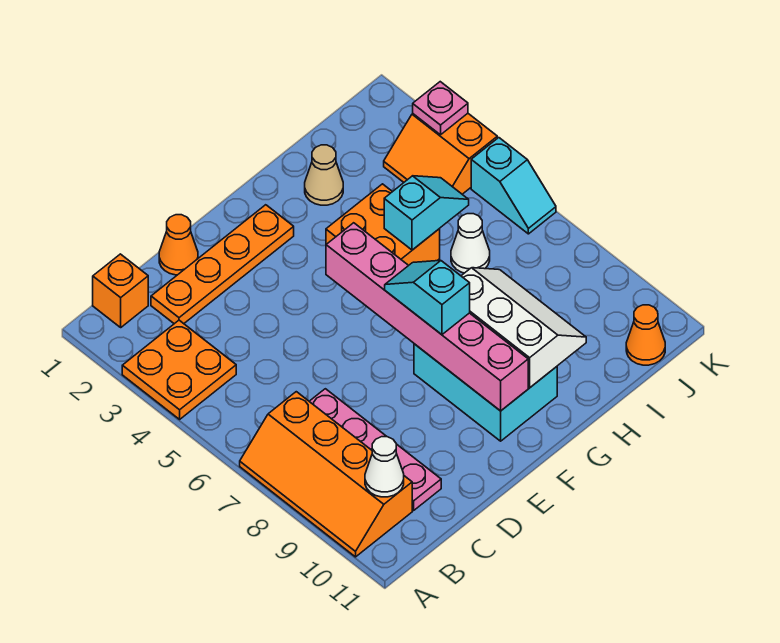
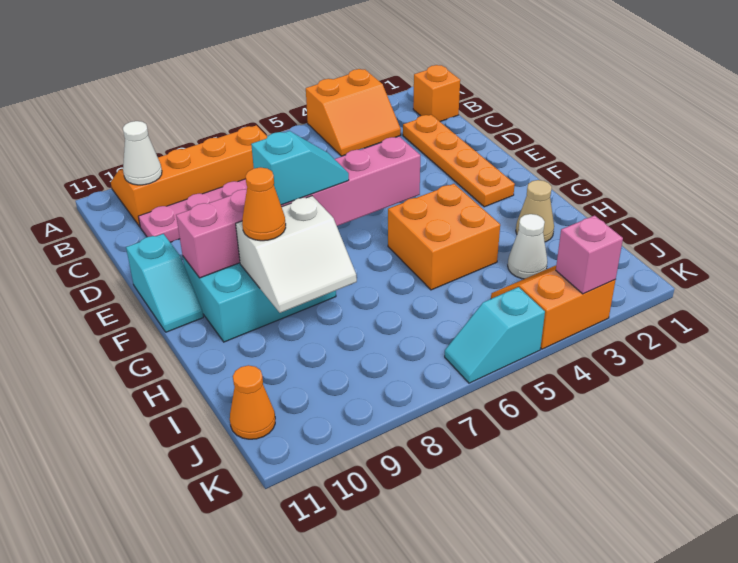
orange plate A3:B4 level 1 -> orange slope A3:B4 level 1 top A
orange cone D1 level 1 -> orange cone G9 level 3
white slope G8:H10 level 2 top G -> white slope G8:H9 level 2 top G
cyan slope H5:I5 level 2 top H -> cyan slope E11:F11 level 1 top E
white cone I6 level 1 -> white cone I3 level 1
pink plate K3 level 2 -> pink brick K3 level 2

